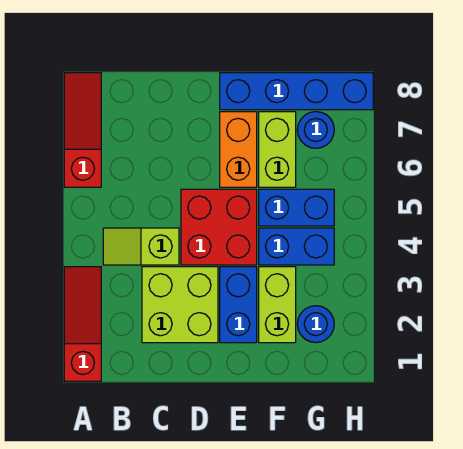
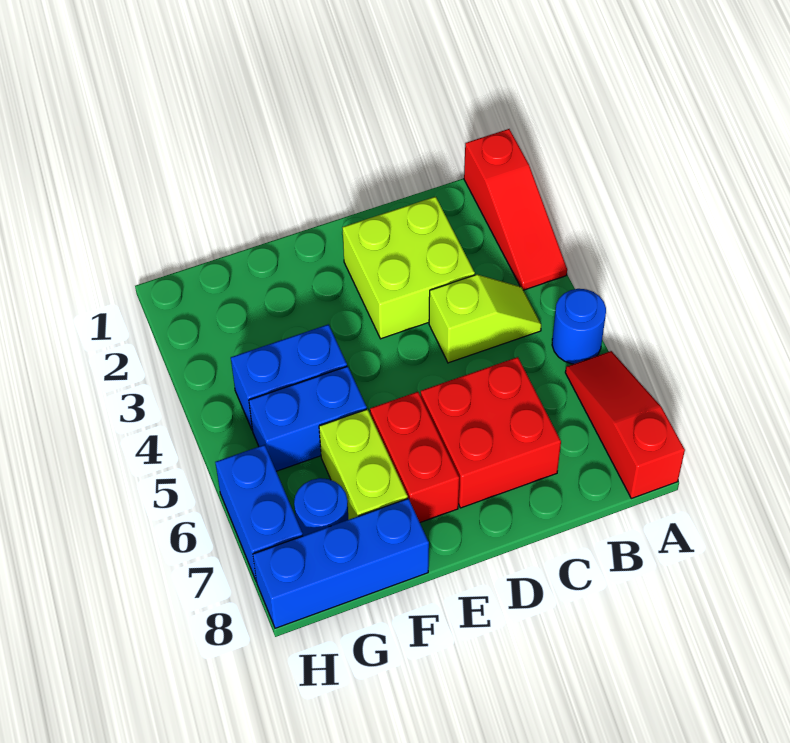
red slope A6:A8 level 1 top 6 -> red slope A6:A8 level 1 top 8
red brick D4:E5 level 1 -> red brick C6:D7 level 1
blue brick E2:E3 level 1 -> blue brick H6:H7 level 1
orange brick E6:E7 level 1 -> red brick E6:E7 level 1
blue brick E8:H8 level 1 -> blue brick F8:H8 level 1
lime brick F2:F3 level 1 -> none
blue round brick G2 level 1 -> blue round brick A5 level 1

